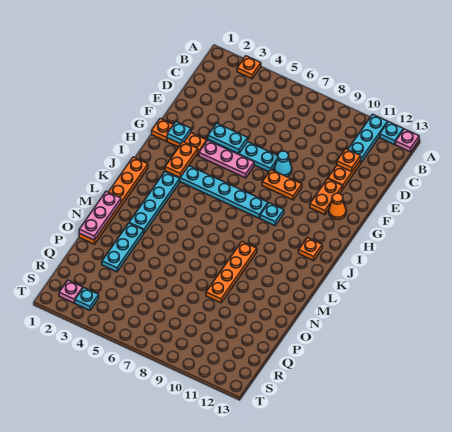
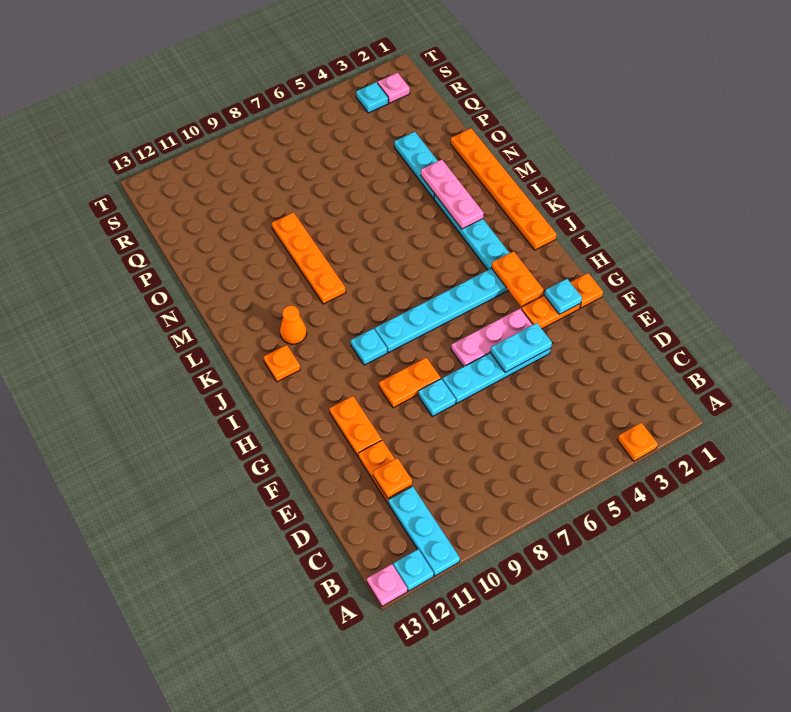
cyan cone F8 level 1 -> cyan plate F8 level 1
orange cone G12 level 1 -> orange cone K11 level 1
pink plate M1:O1 level 2 -> pink plate L3:N3 level 2

